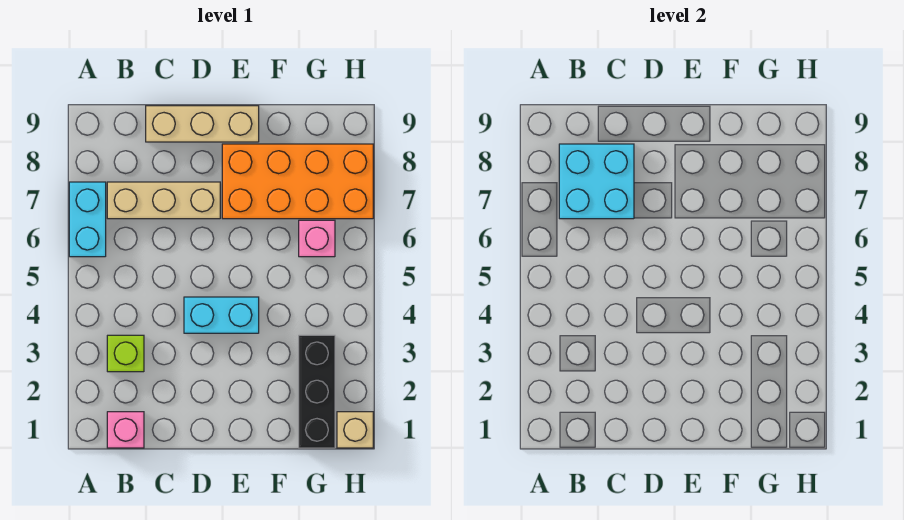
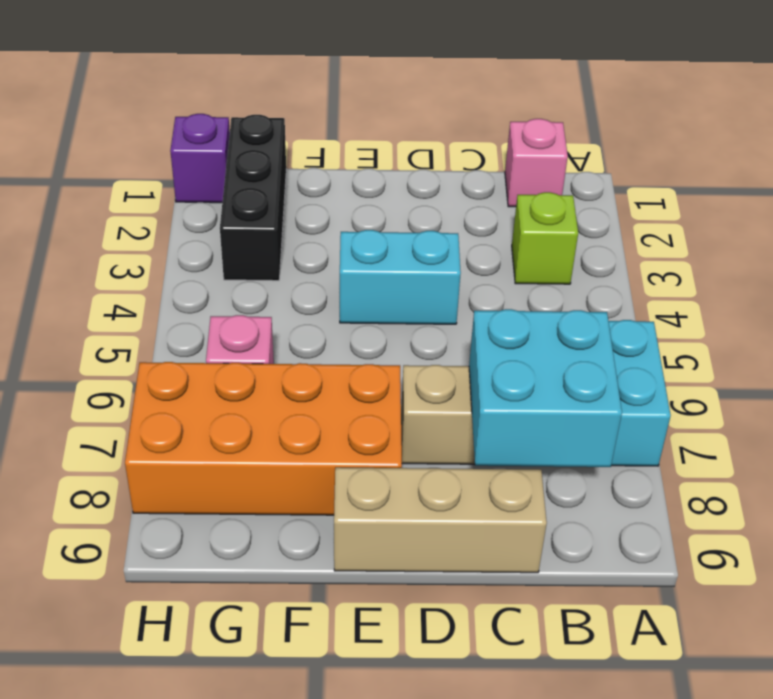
tan brick H1 level 1 -> purple brick H1 level 1

